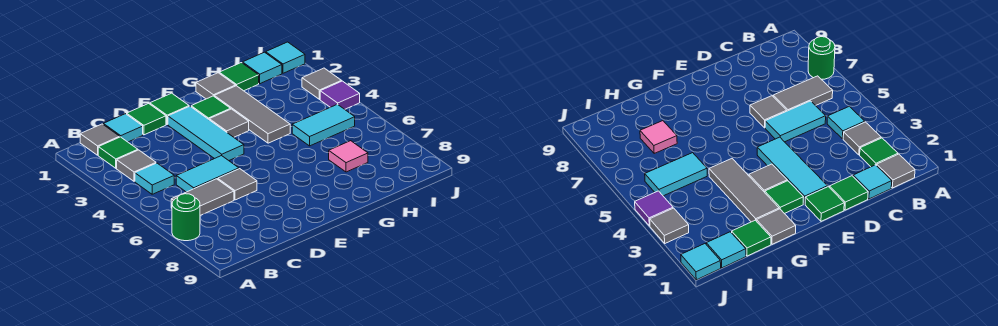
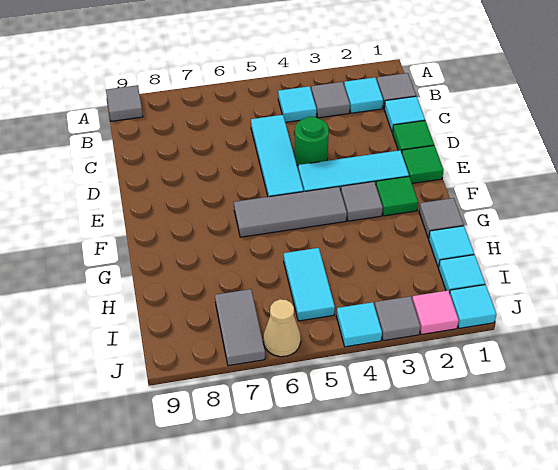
green round brick A7 level 1 -> green round brick D4 level 1
green tile B2 level 1 -> cyan tile B2 level 1
grey tile B6:C6 level 1 -> grey tile I7:J7 level 1
cyan tile C5:D5 level 1 -> cyan tile C5:E5 level 1
grey tile D6 level 1 -> grey tile A9 level 1
grey tile G2:G4 level 1 -> grey tile F4:F6 level 1
green tile H1 level 1 -> cyan tile H1 level 1
pink tile H7 level 1 -> pink tile J2 level 1
purple tile J4 level 1 -> cyan tile J4 level 1
none -> tan cone J6 level 1

